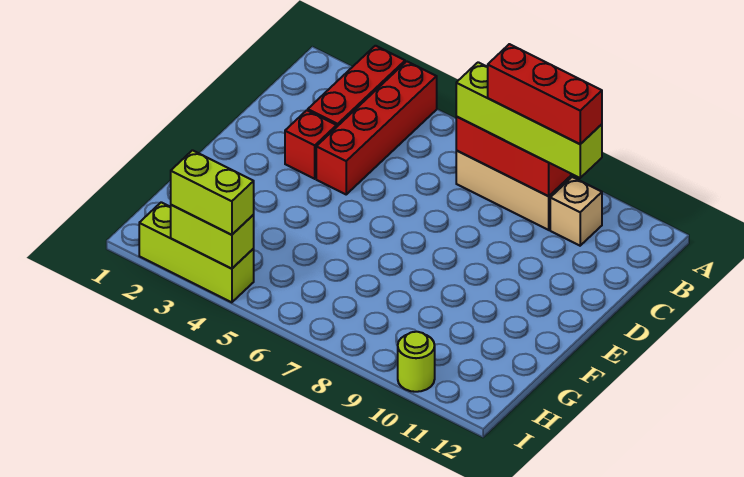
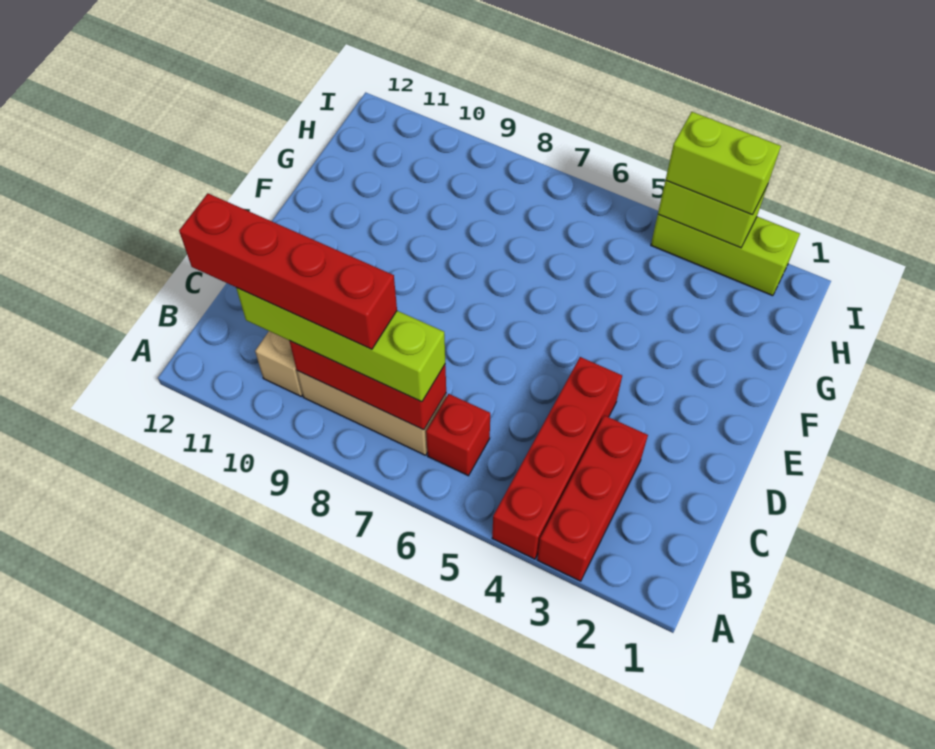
red brick B8:B10 level 4 -> red brick B8:B11 level 4
red brick D3 level 1 -> red brick B6 level 1
lime round brick I10 level 1 -> none

